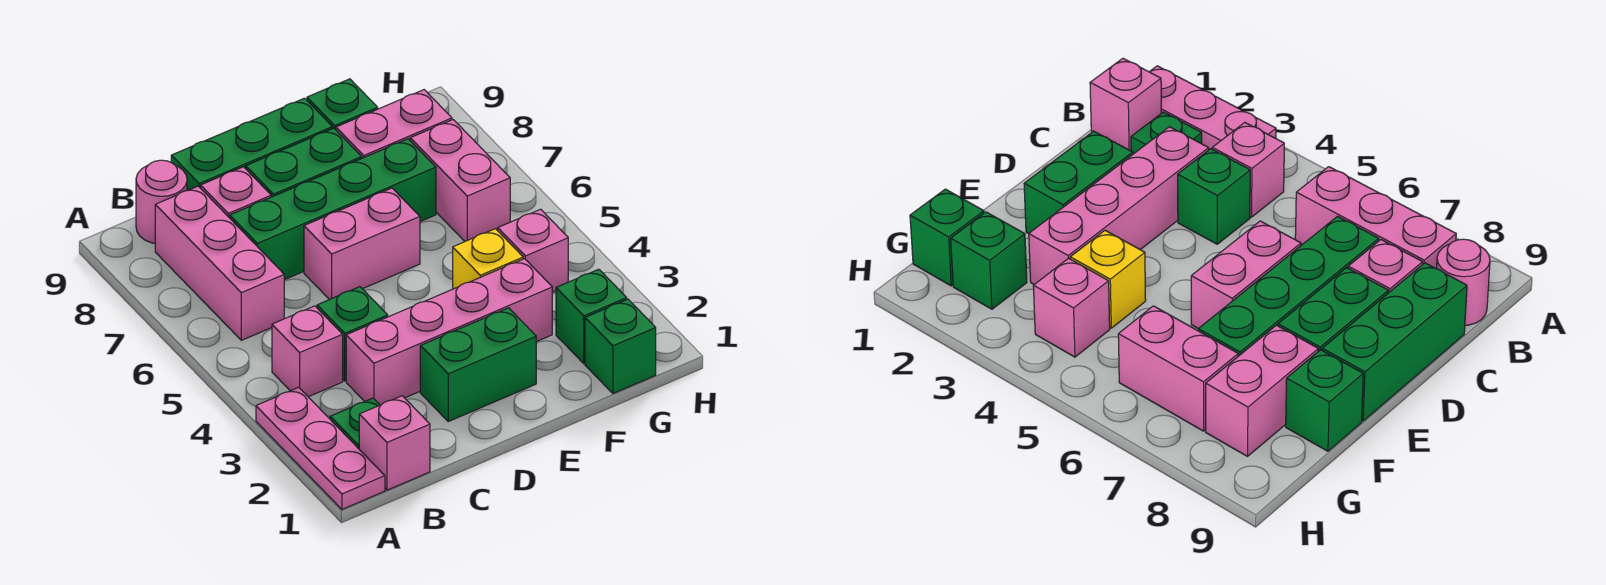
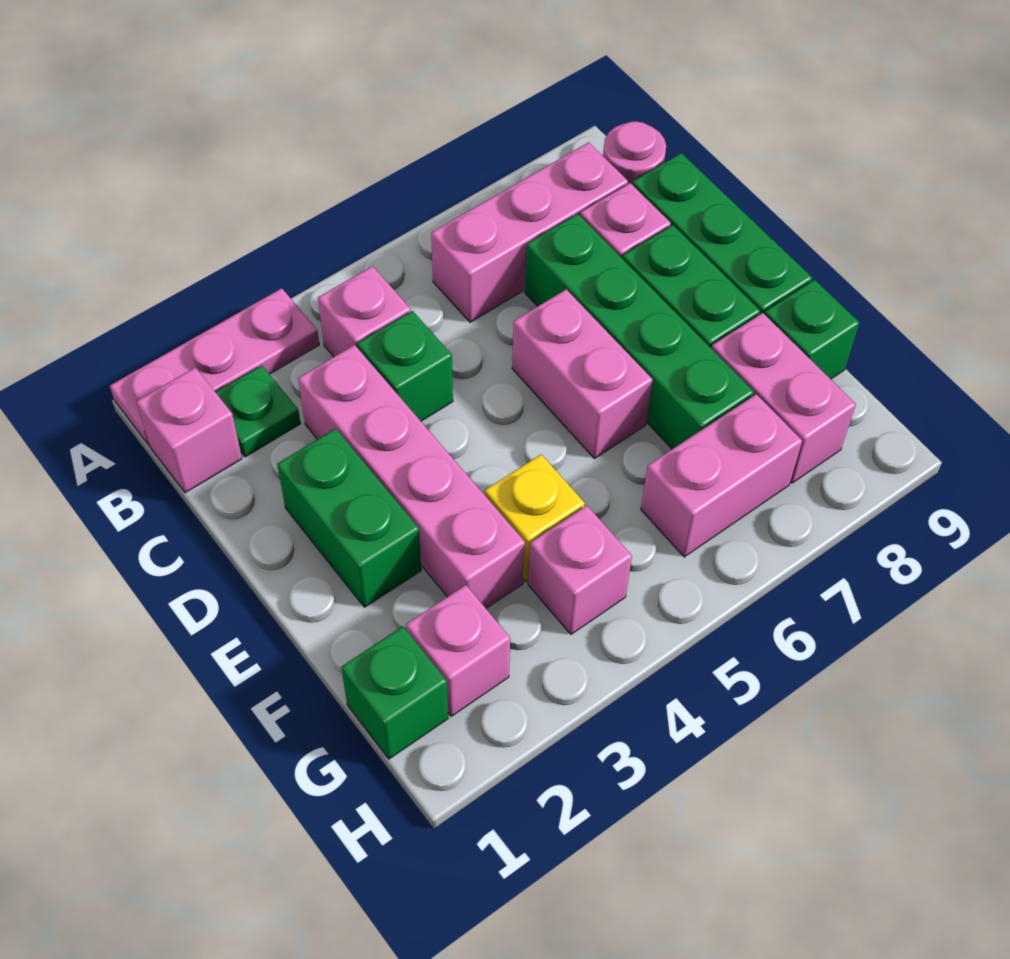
green brick G2 level 1 -> pink brick G2 level 1

